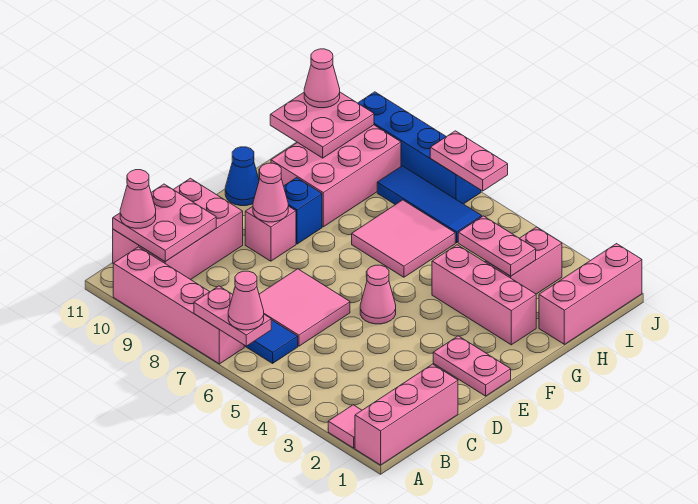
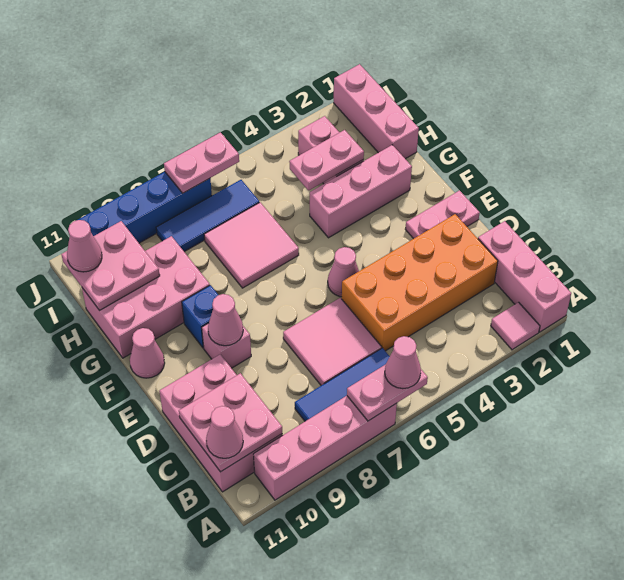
none -> orange brick C2:D5 level 1
blue cone F11 level 1 -> pink cone F11 level 1
pink brick G9:I10 level 1 -> pink brick G9:H11 level 1

